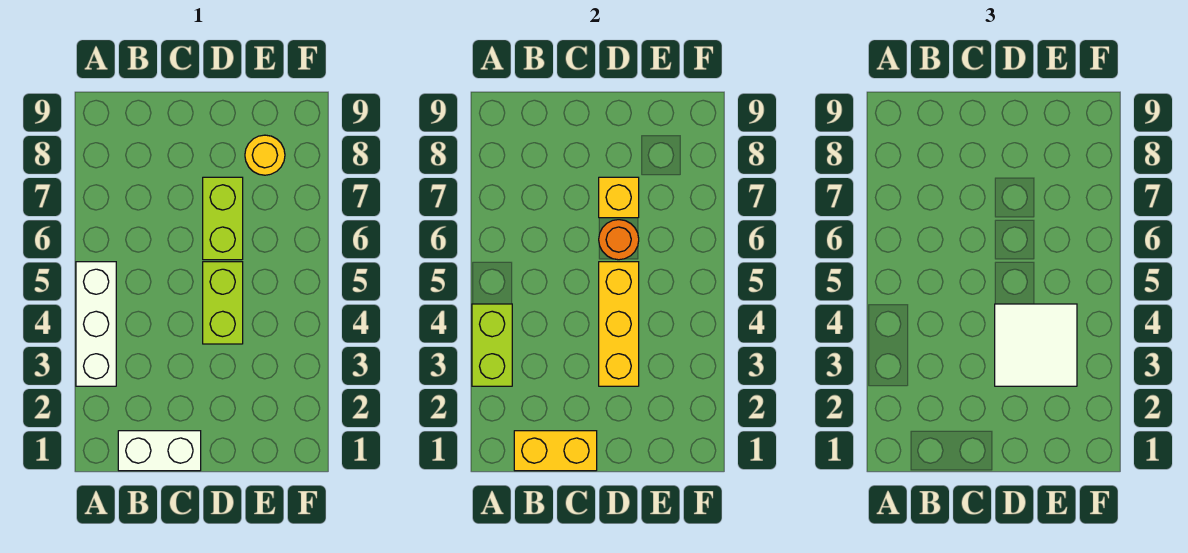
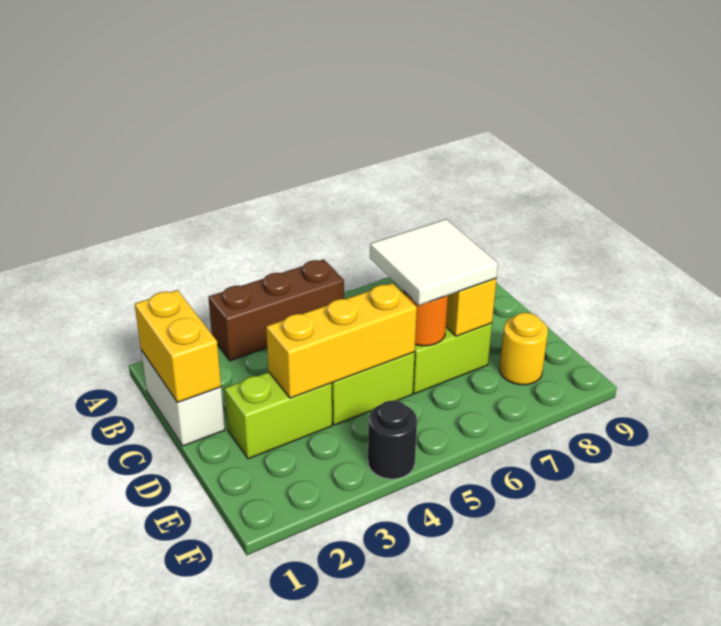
white brick A3:A5 level 1 -> brown brick A3:A5 level 1
lime brick A3:A4 level 2 -> lime brick D2:D3 level 1
white tile D3:E4 level 3 -> white tile C6:D7 level 3
none -> black round brick F4 level 1

